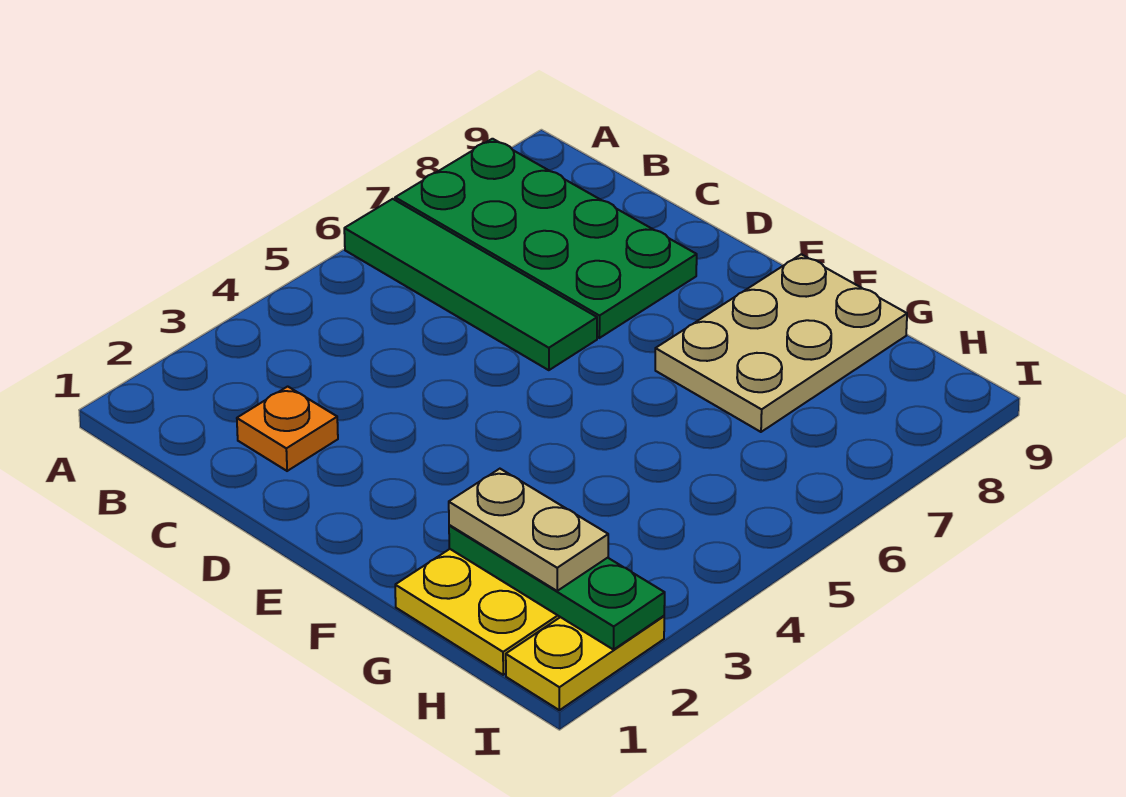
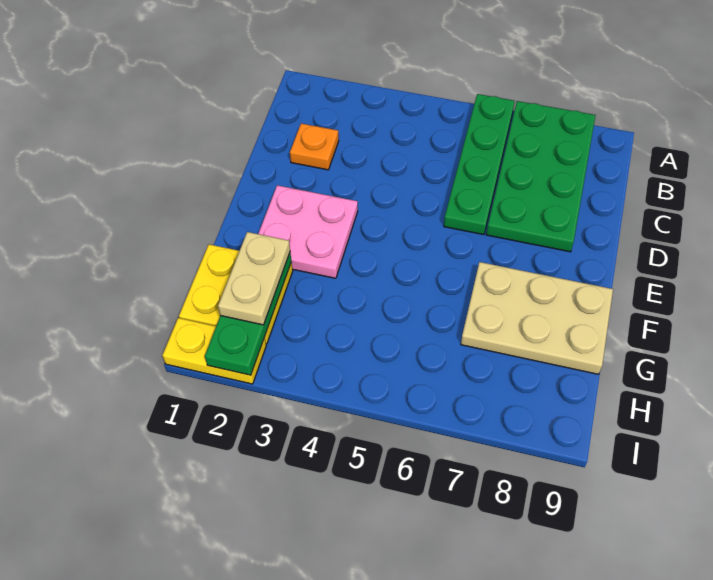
green tile A6:D6 level 1 -> green plate A6:D6 level 1
none -> pink plate E2:F3 level 1

